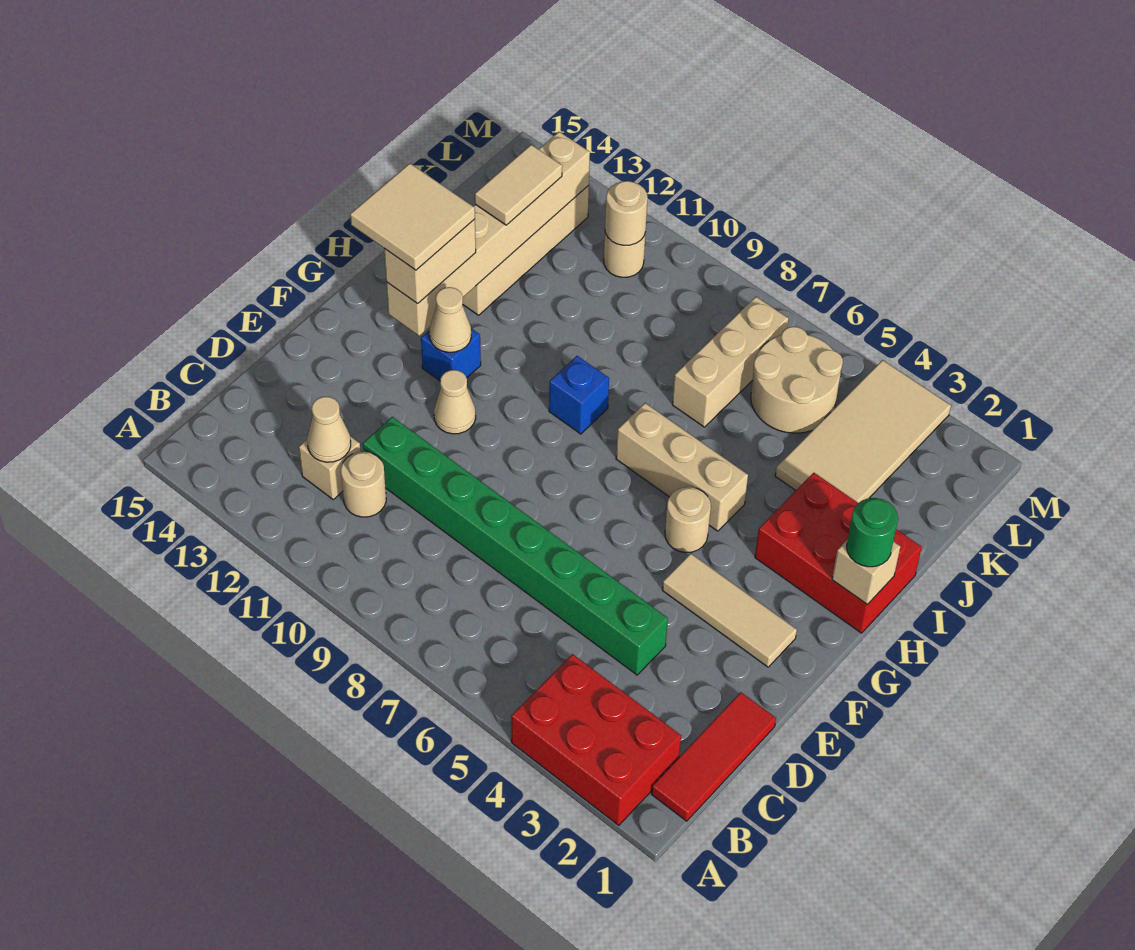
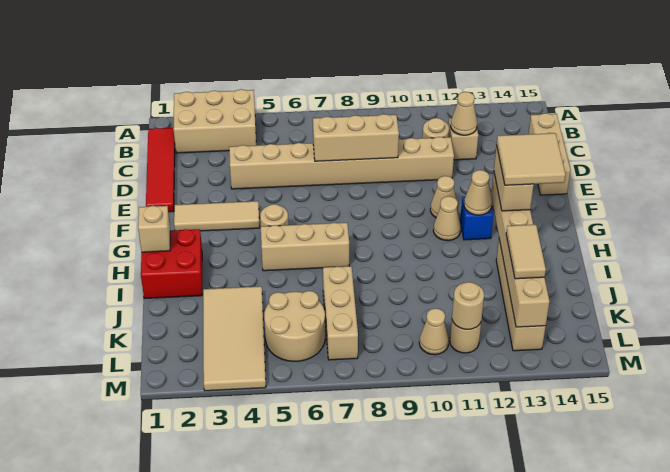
red brick A2:B4 level 1 -> tan brick A2:B4 level 1
red tile B1:D1 level 1 -> red tile B1:E1 level 1
none -> tan brick C15:E15 level 1
green brick D4:D11 level 1 -> tan brick D4:D11 level 1
none -> tan brick D7:D9 level 2
none -> tan cone G11 level 1
red brick H1:I3 level 1 -> red brick H1:I2 level 1
green round brick H1 level 3 -> none
blue brick H9 level 1 -> none
none -> tan cone L10 level 1

